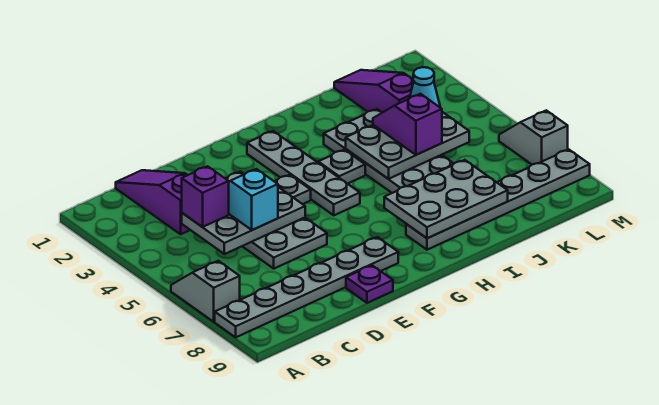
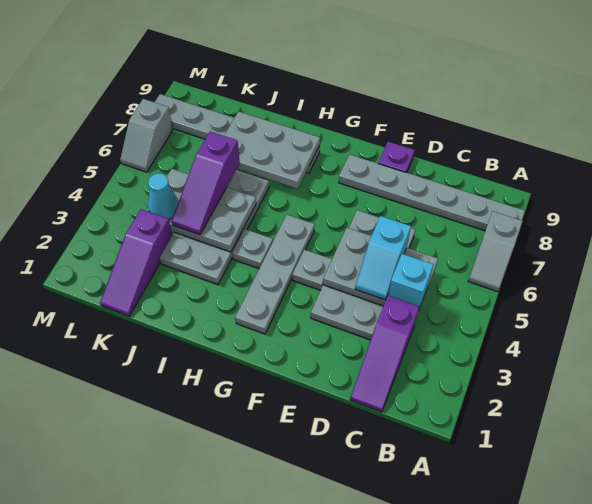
purple brick C4 level 3 -> cyan brick C4 level 3
purple slope J4:J5 level 3 top 5 -> purple slope J4:J6 level 3 top 6

